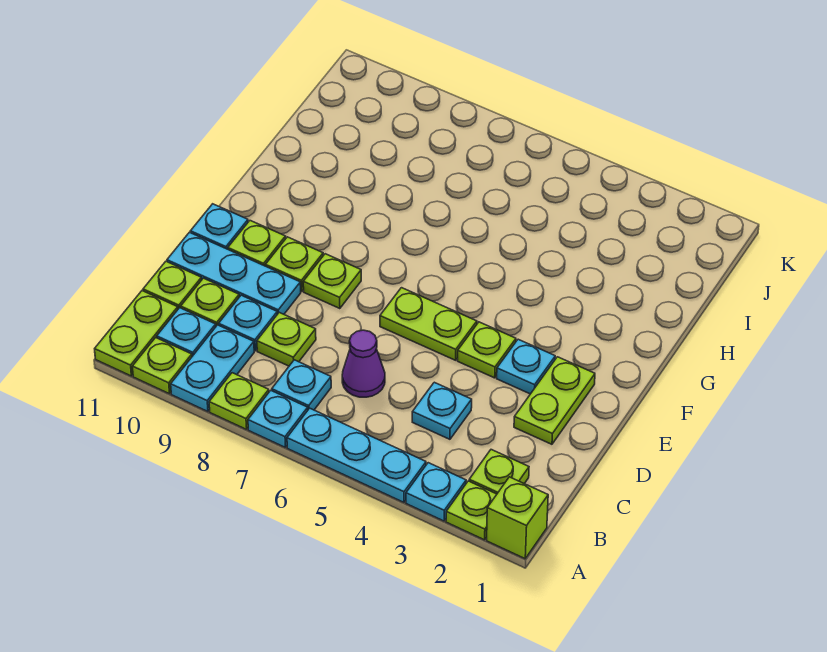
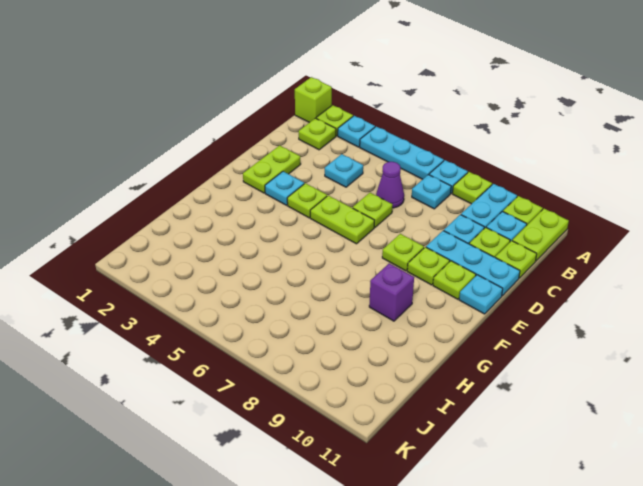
lime plate C8 level 1 -> lime plate D6 level 1
none -> purple brick G9 level 1

